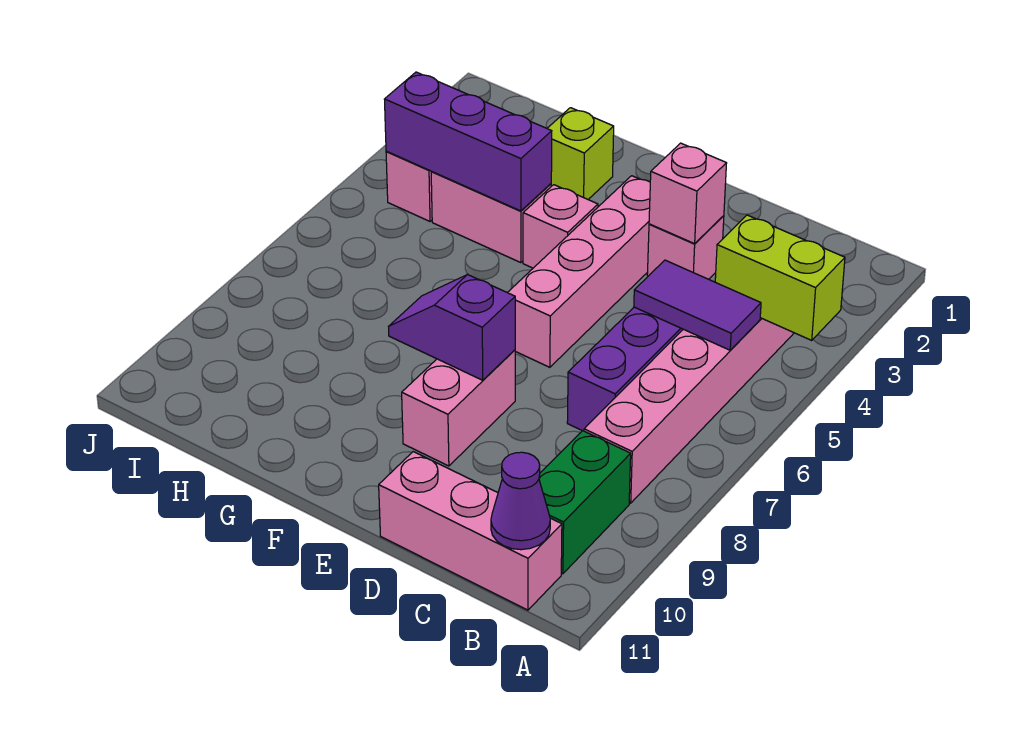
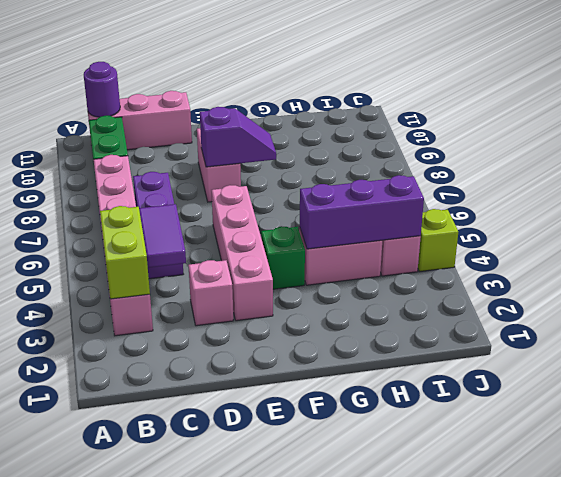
lime brick A4:B4 level 2 -> lime brick B3:B4 level 2
purple tile B5:C5 level 2 -> purple tile C4:C5 level 2
purple cone B11 level 2 -> purple round brick B11 level 2
pink brick D3 level 2 -> none
pink brick F4 level 1 -> green brick F4 level 1
lime brick G2 level 1 -> lime brick J4 level 1

